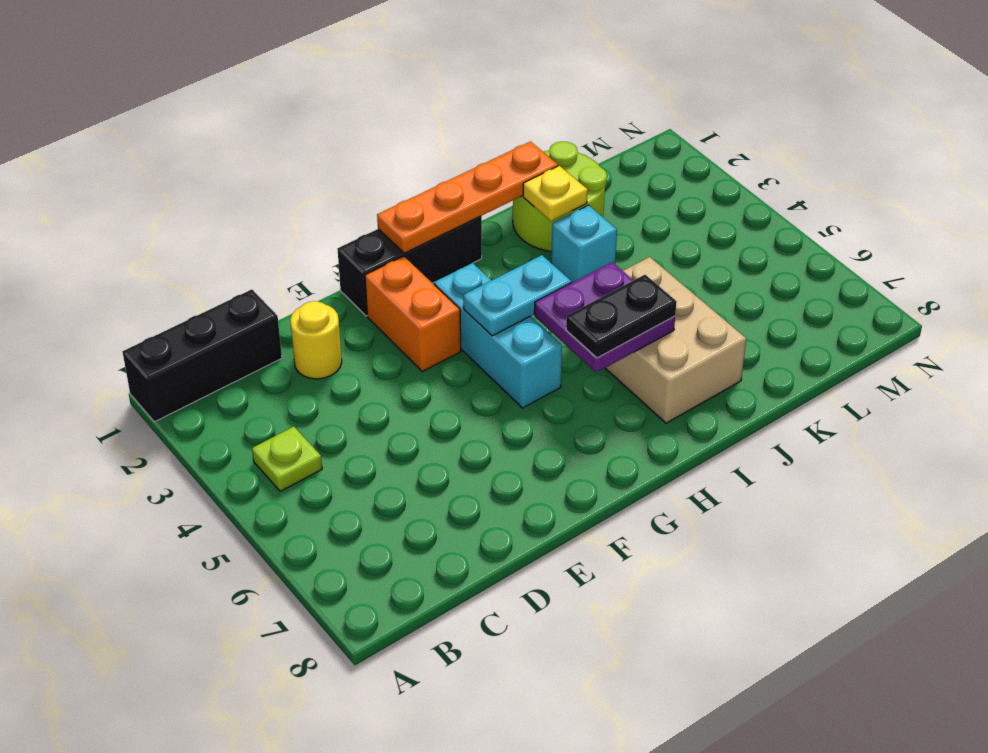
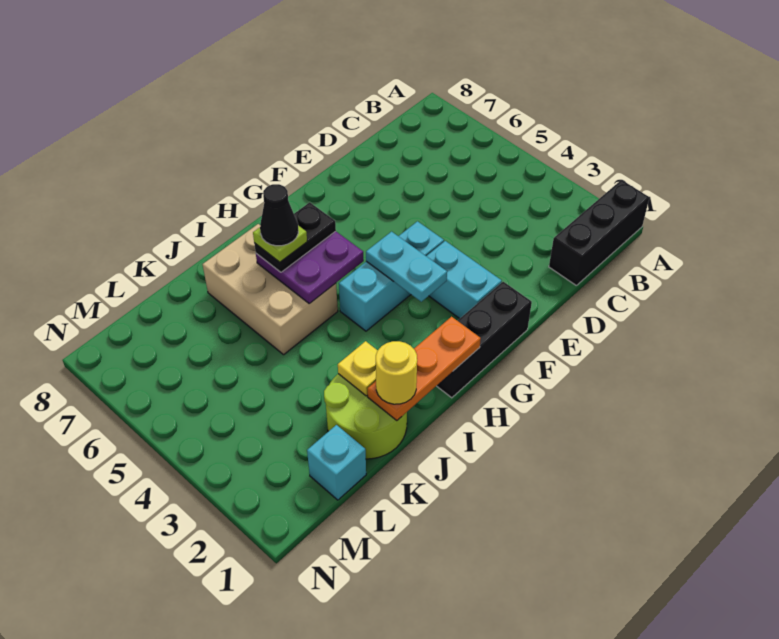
lime plate B4 level 1 -> lime plate I6 level 4
yellow round brick D2 level 1 -> yellow round brick J1 level 3
orange brick F2:F3 level 1 -> cyan brick F2:F3 level 1
orange plate G1:J1 level 2 -> orange plate H1:J1 level 2
cyan brick G3:G5 level 1 -> cyan brick F4:H4 level 1
cyan plate G4:H4 level 2 -> cyan plate G3:G4 level 2
none -> black cone I6 level 5
cyan brick J3 level 1 -> cyan brick L1 level 1

